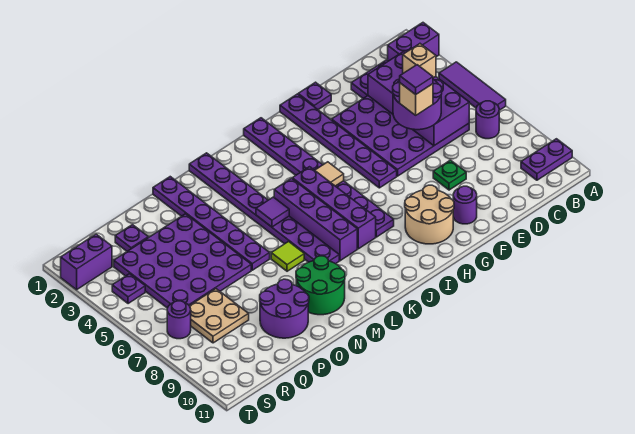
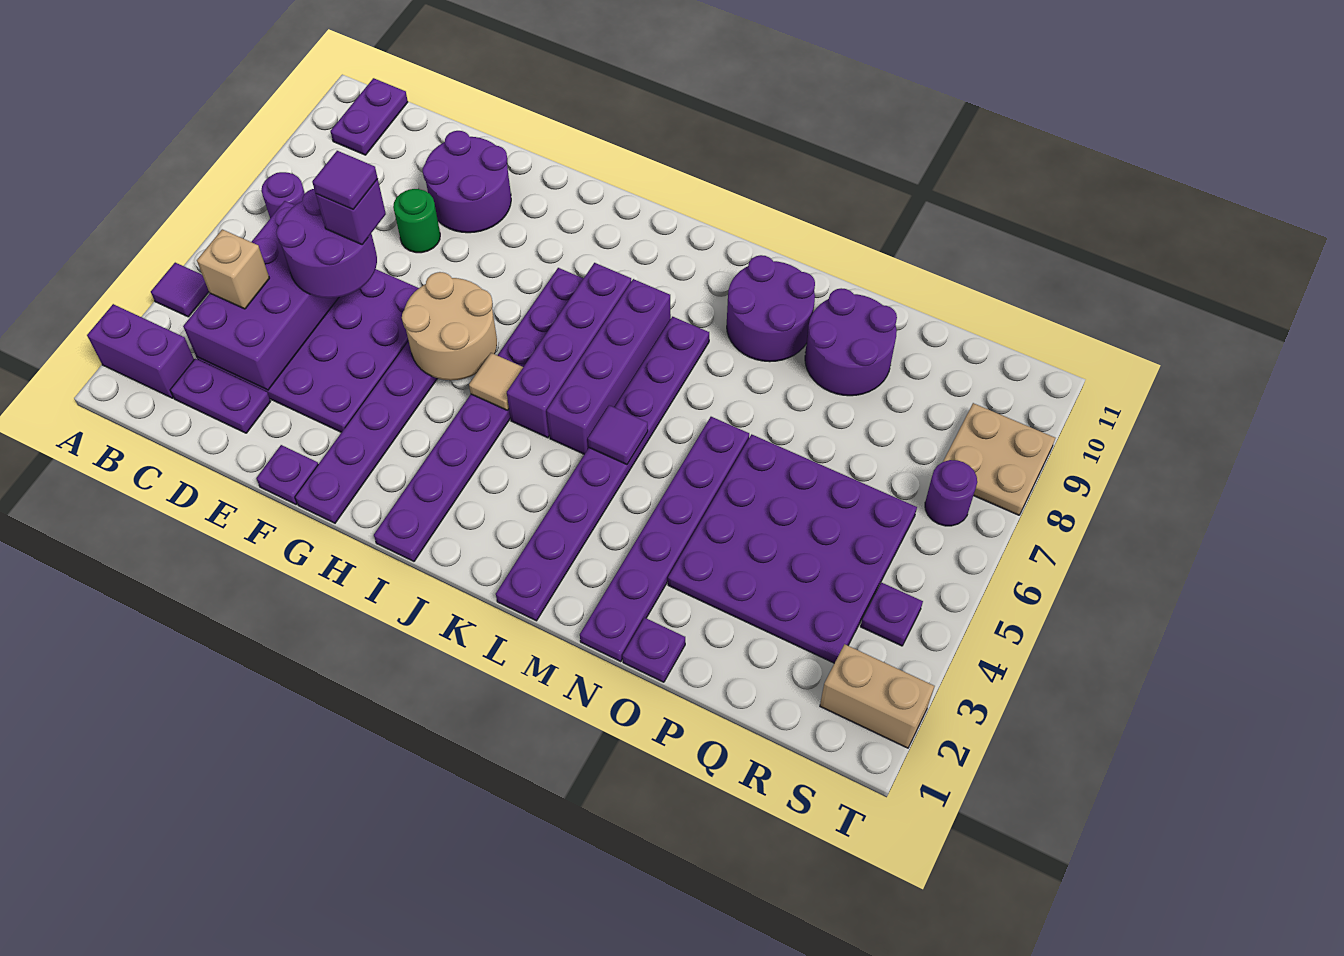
purple tile A4:A6 level 1 -> purple tile A4 level 1
purple plate A10:B10 level 1 -> purple plate B10:B11 level 1
tan brick E6 level 4 -> purple brick E6 level 4
green plate E8 level 1 -> green round brick E8 level 1
purple round brick F10 level 1 -> purple round brick E9:F10 level 1
tan round brick G9:H10 level 1 -> tan round brick G5:H6 level 2
lime tile M7 level 1 -> none
green round brick M9:N10 level 1 -> purple round brick M9:N10 level 1
purple plate Q2 level 1 -> purple plate O1 level 1
tan plate Q7:R8 level 1 -> tan plate S8:T9 level 1
purple brick S2:T2 level 1 -> tan brick S2:T2 level 1

